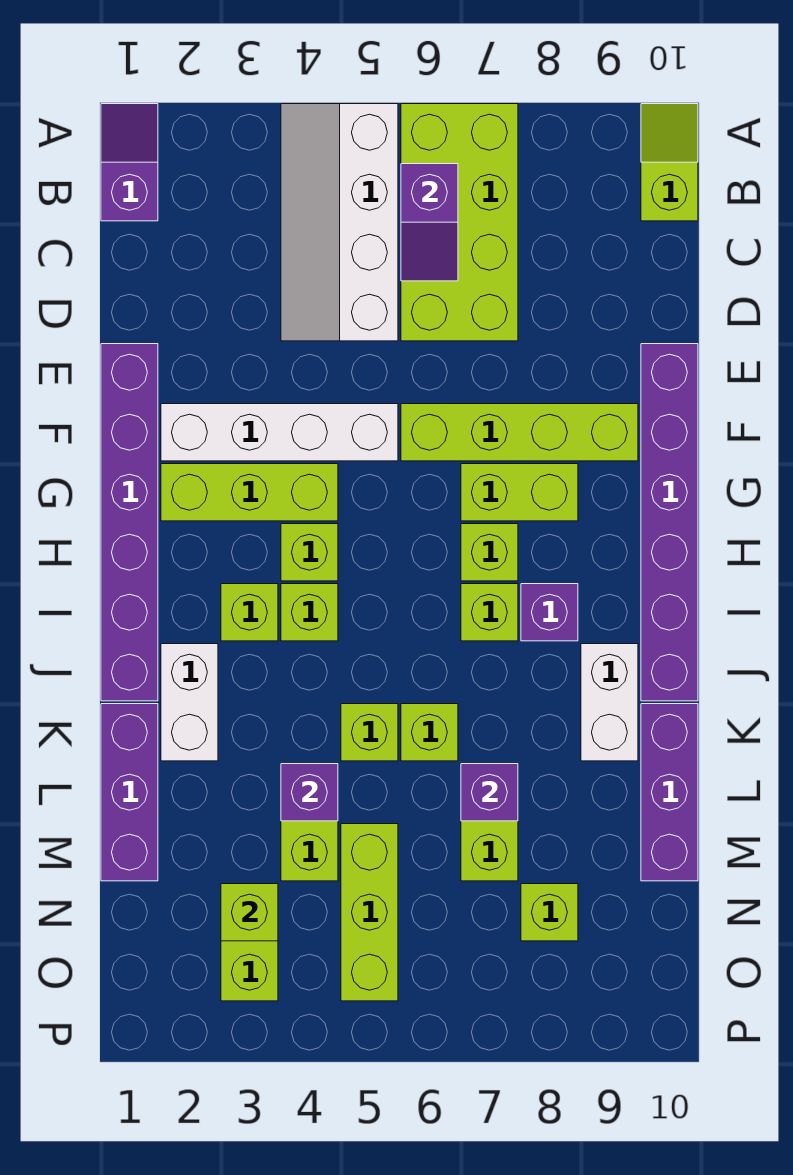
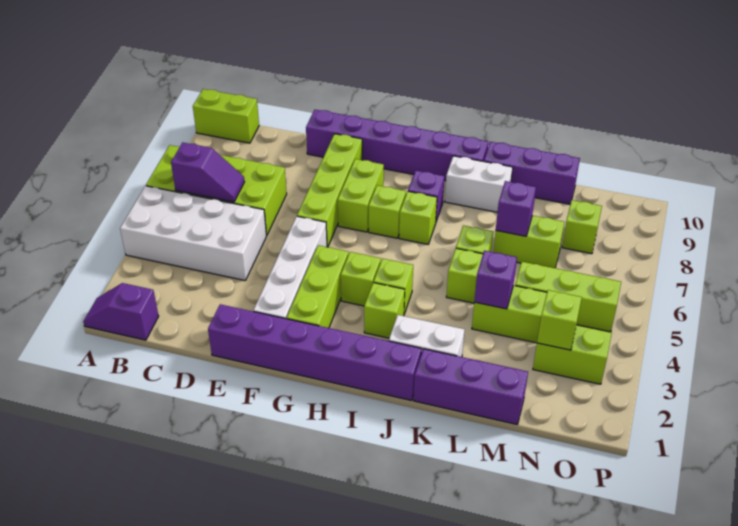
white slope A4:D5 level 1 top 5 -> white brick A4:D5 level 1
lime slope A10:B10 level 1 top B -> lime brick A10:B10 level 1

